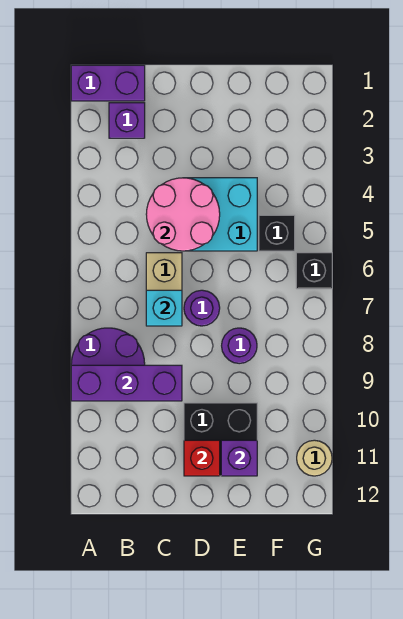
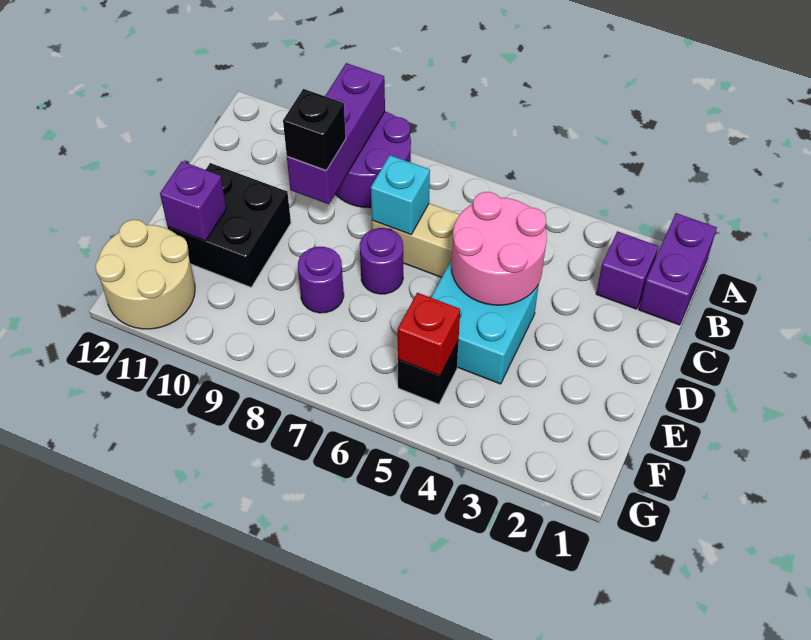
red brick D11 level 2 -> red brick F5 level 2
black brick G6 level 1 -> black brick C9 level 3
tan round brick G11 level 1 -> tan round brick F11:G12 level 1

